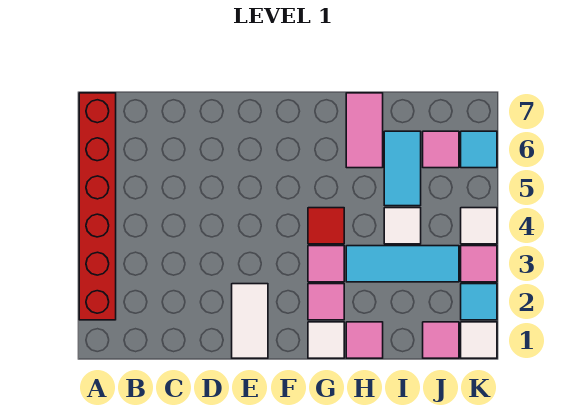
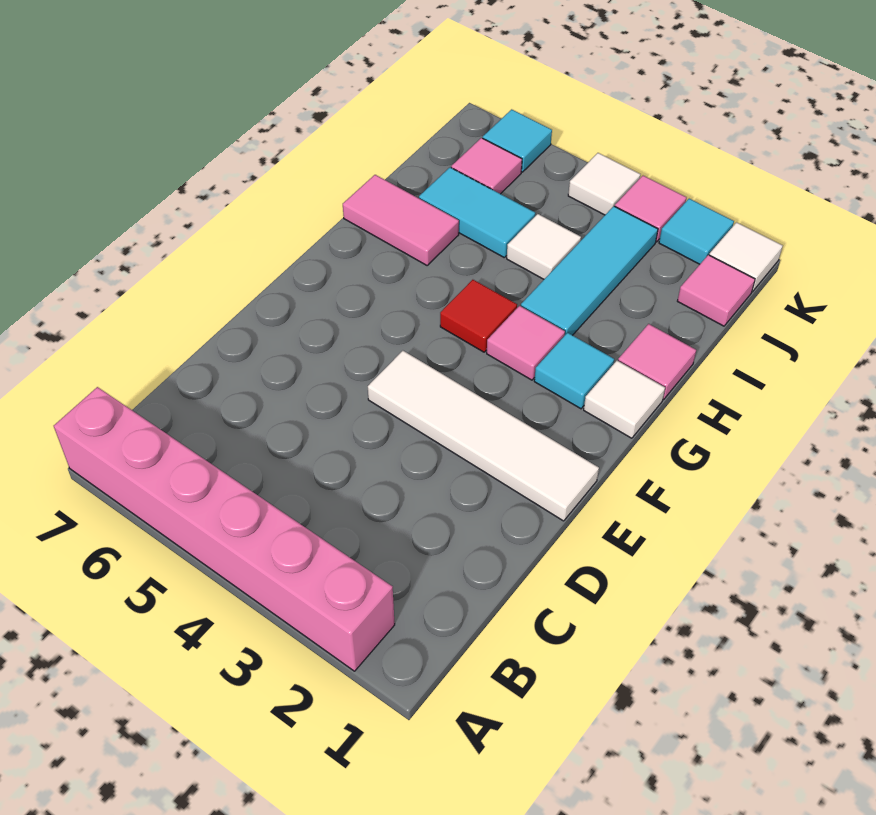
red brick A2:A7 level 1 -> pink brick A2:A7 level 1
white tile E1:E2 level 1 -> white tile E1:E4 level 1
pink tile G2 level 1 -> cyan tile G2 level 1

